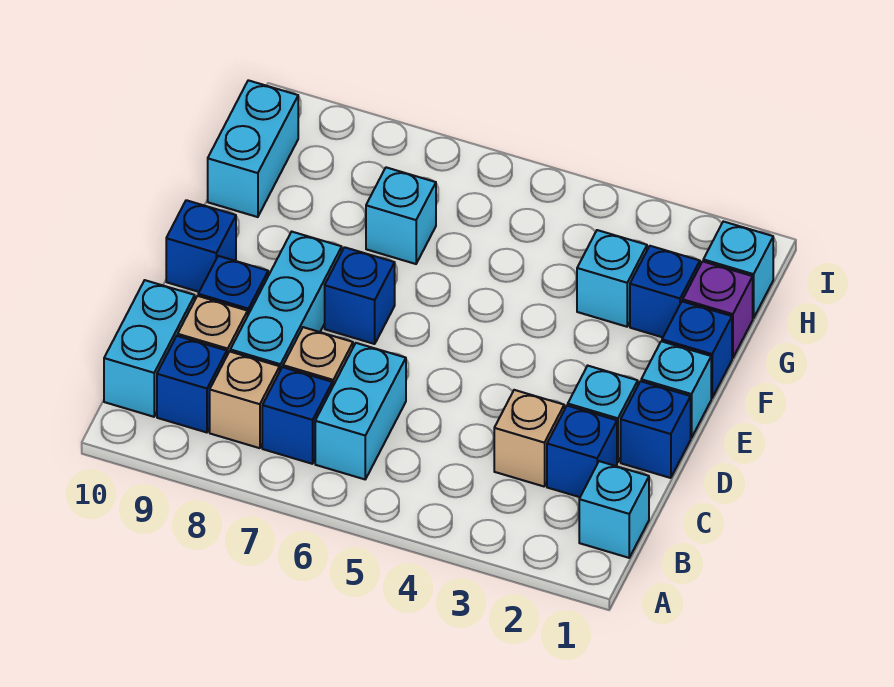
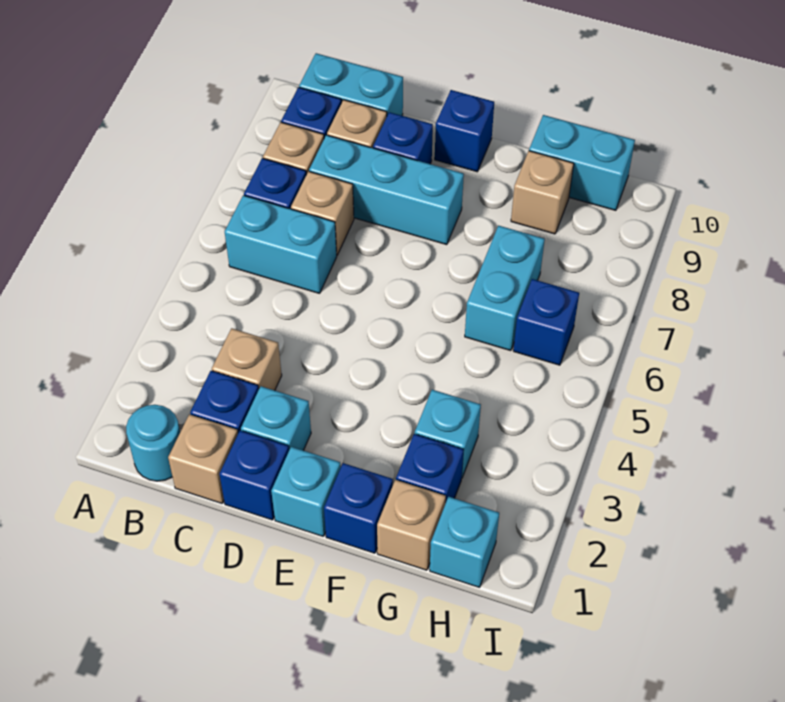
cyan brick B1 level 1 -> cyan round brick B1 level 1
none -> tan brick C1 level 1
blue brick E7 level 1 -> blue brick H6 level 1
purple brick G1 level 1 -> tan brick G1 level 1
cyan brick G7 level 1 -> cyan brick G6:G7 level 1
none -> tan brick G9 level 1

